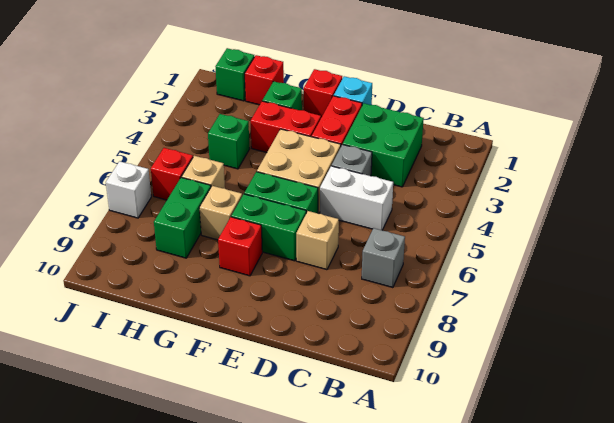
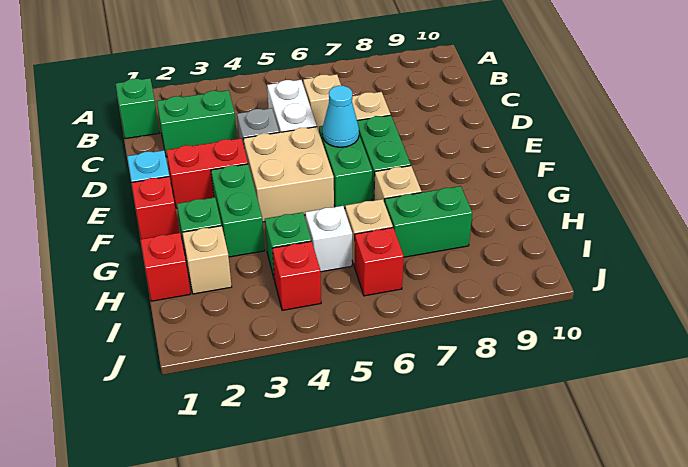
grey brick B7 level 1 -> none
green brick C2:D3 level 1 -> green brick C2:C3 level 1
none -> tan brick C6 level 1
none -> cyan cone E6 level 2
red brick F3:G3 level 1 -> green brick F3:G3 level 1
red brick F8 level 1 -> red brick I4 level 1
none -> tan brick H2 level 1
green brick I1 level 1 -> green brick B1 level 1
white brick J7 level 1 -> white brick H5 level 1

